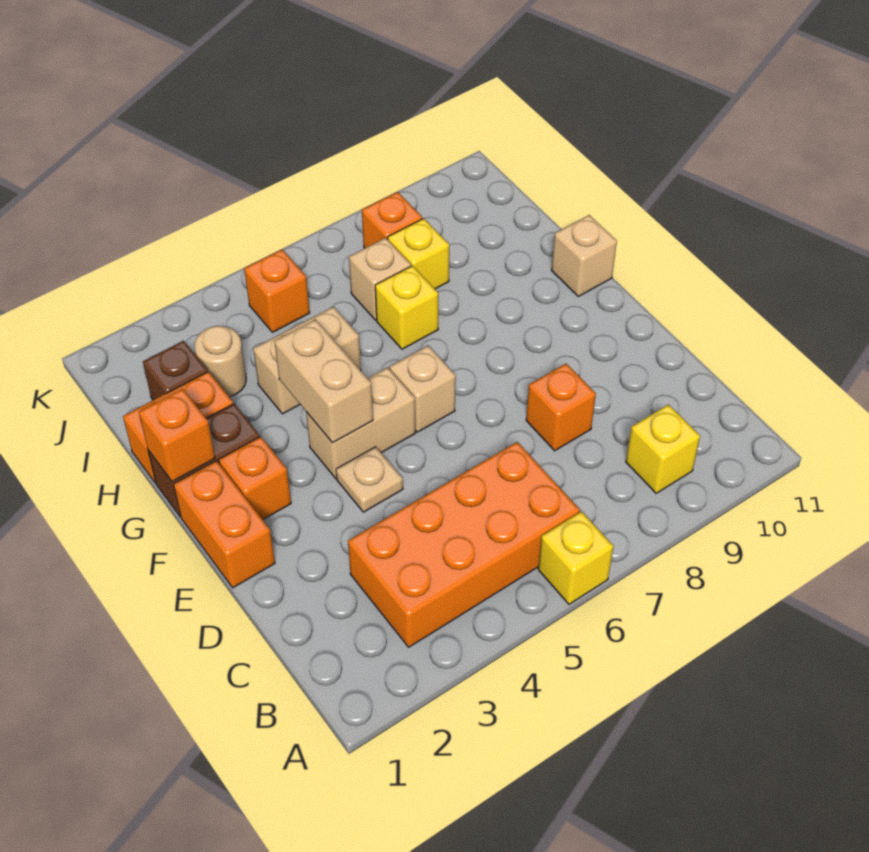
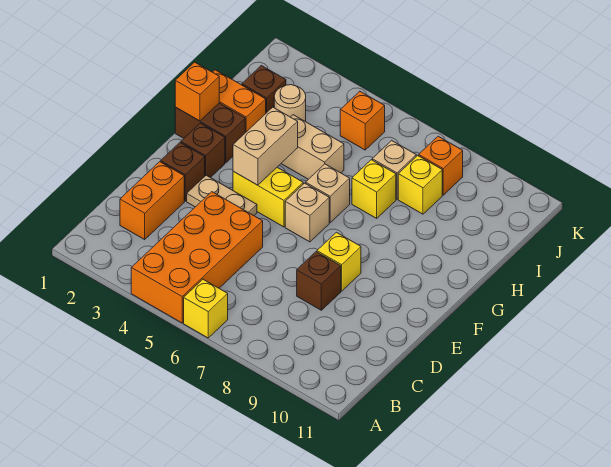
orange brick B3:C6 level 1 -> orange brick A4:D5 level 1
yellow brick B9 level 1 -> yellow brick E8 level 1
orange brick D8 level 1 -> brown brick D8 level 1
orange brick E1:F1 level 1 -> orange brick C2:D2 level 1
none -> brown brick E2 level 1
tan plate E4 level 1 -> tan plate E3:E4 level 1
orange brick F2 level 1 -> brown brick F2 level 1
tan brick F4:F5 level 1 -> yellow brick F4:F5 level 1
tan brick G11 level 1 -> tan brick G6 level 1

